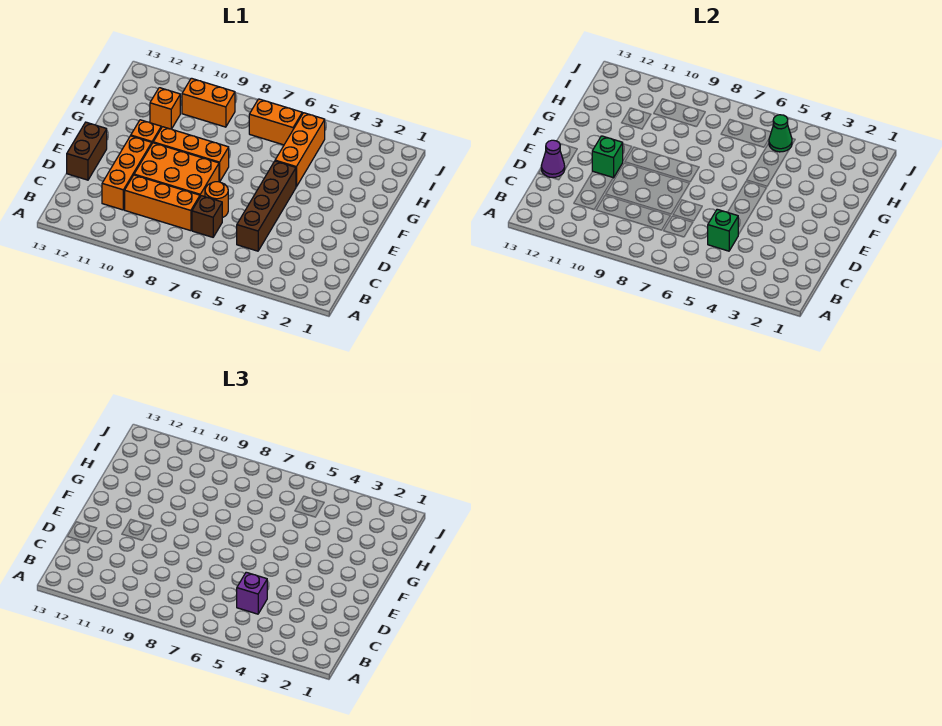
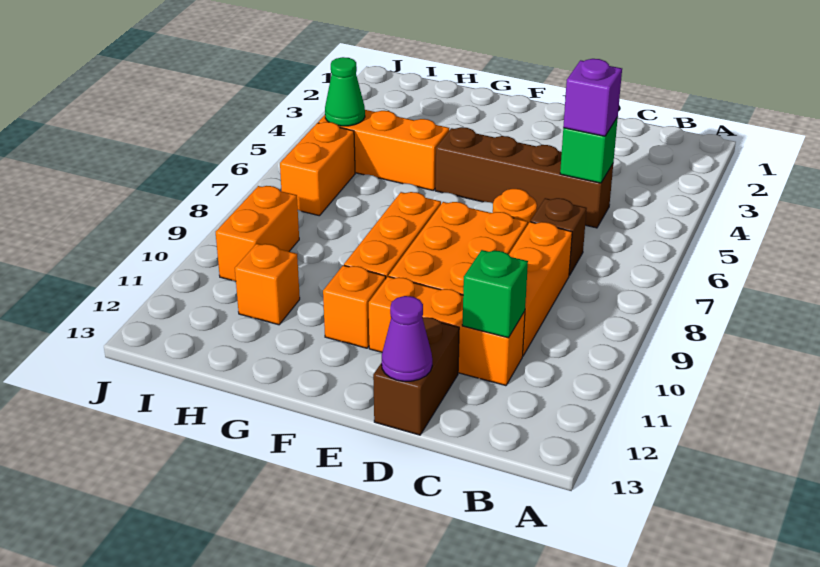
brown brick D13:E13 level 1 -> brown brick D12:D13 level 1
green brick E11 level 2 -> green brick C11 level 2

